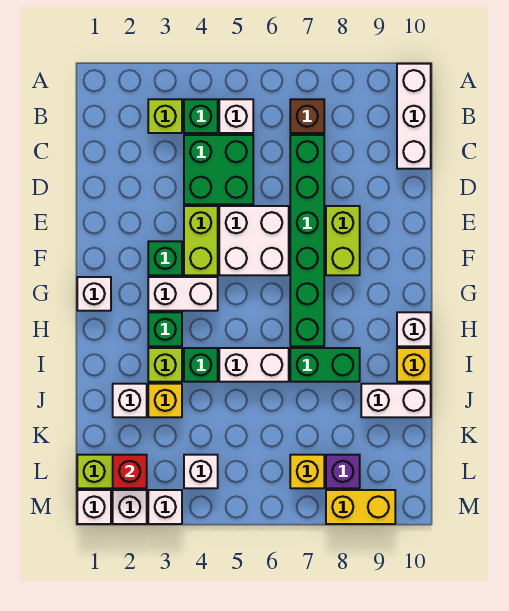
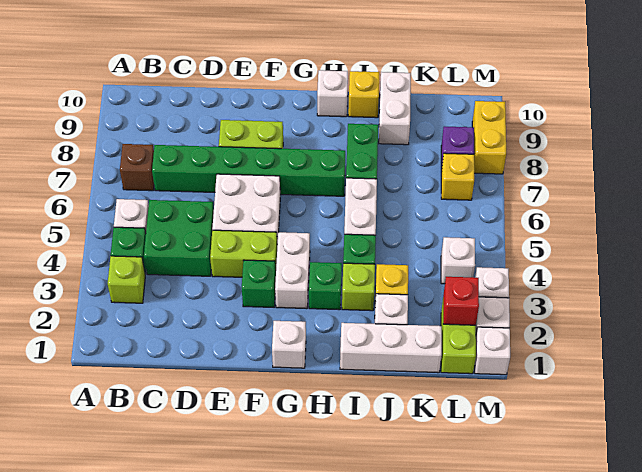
white brick A10:C10 level 1 -> white brick I1:K1 level 1

